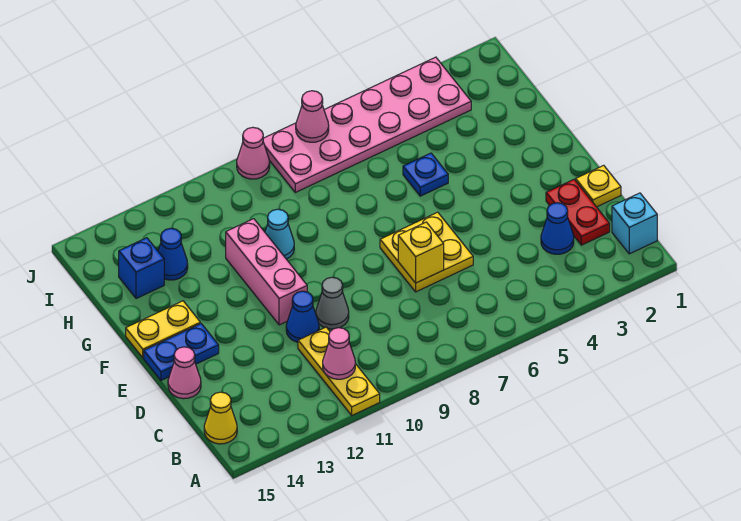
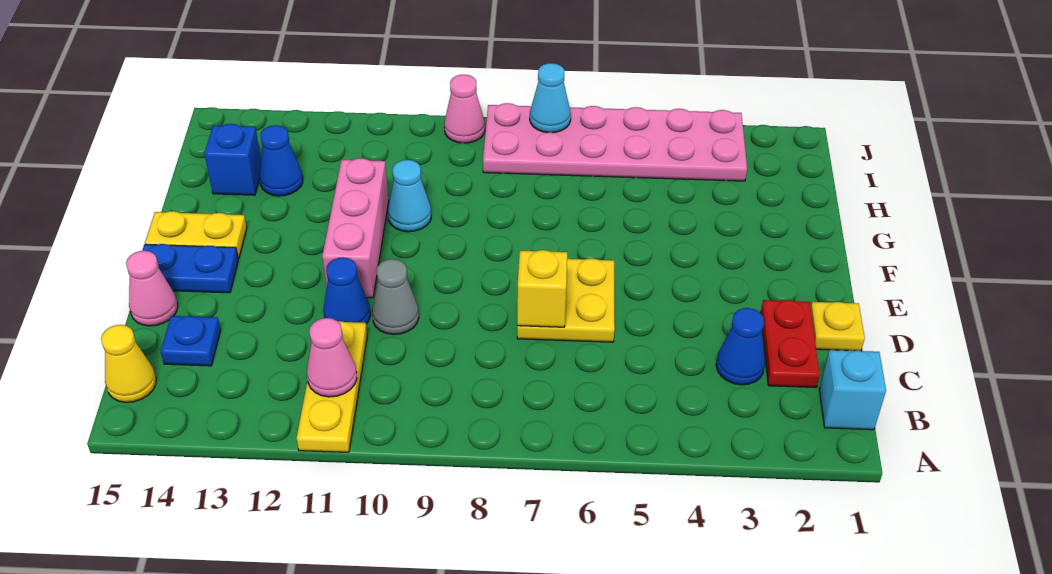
blue plate G5 level 1 -> blue plate C14 level 1
pink cone J7 level 2 -> cyan cone J7 level 2

